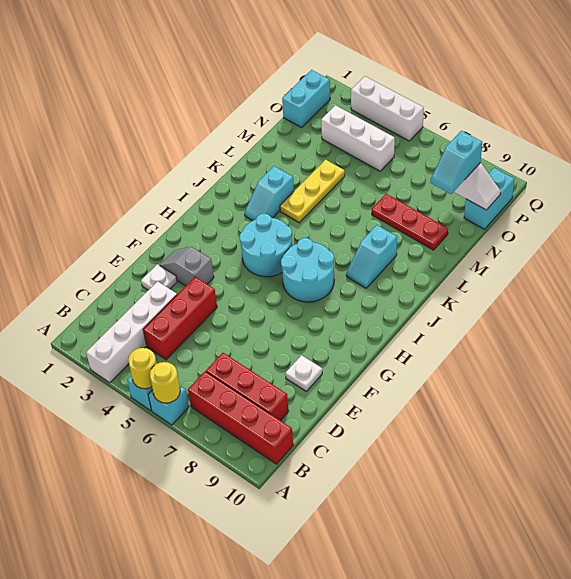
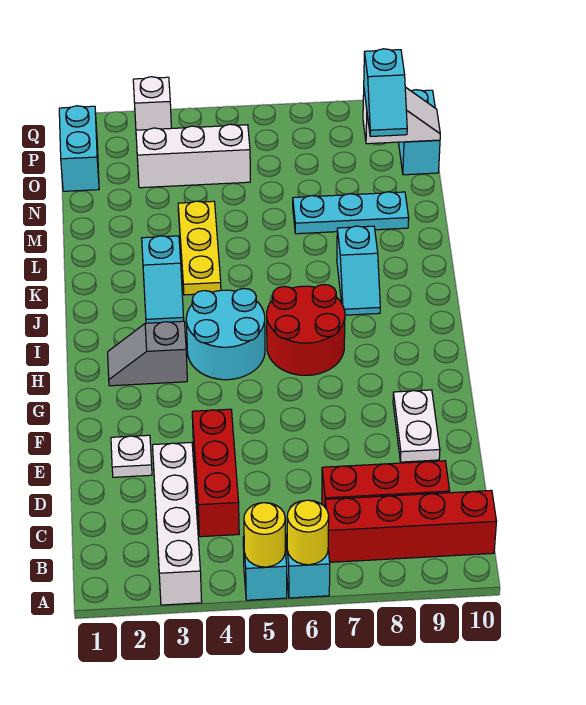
white plate E9 level 1 -> white plate E9:F9 level 1
grey slope F2:F3 level 1 top 3 -> grey slope H2:H3 level 1 top 3
cyan round brick H6:I7 level 1 -> red round brick H6:I7 level 1
red plate M7:M9 level 1 -> cyan plate M7:M9 level 1
white brick Q3:Q5 level 1 -> white brick Q3 level 1

